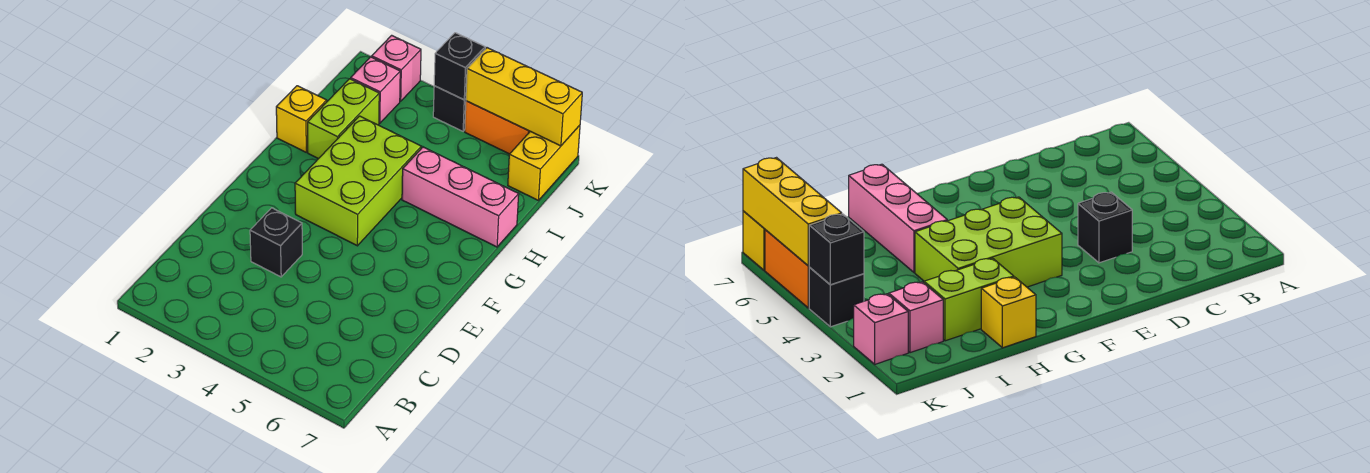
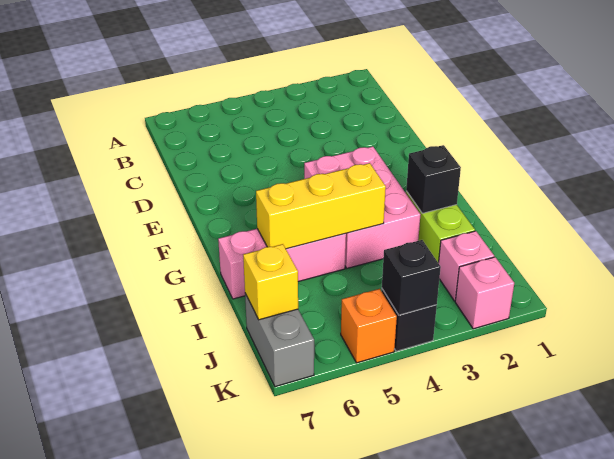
black brick D3 level 1 -> black brick H2 level 2
lime brick F3:H4 level 1 -> pink brick F3:H4 level 1
yellow brick H1 level 1 -> yellow brick J7 level 2
yellow brick J7:K7 level 1 -> grey brick J7:K7 level 1
orange brick K5:K6 level 1 -> orange brick K5 level 1
yellow brick K5:K7 level 2 -> yellow brick H4:H6 level 2

